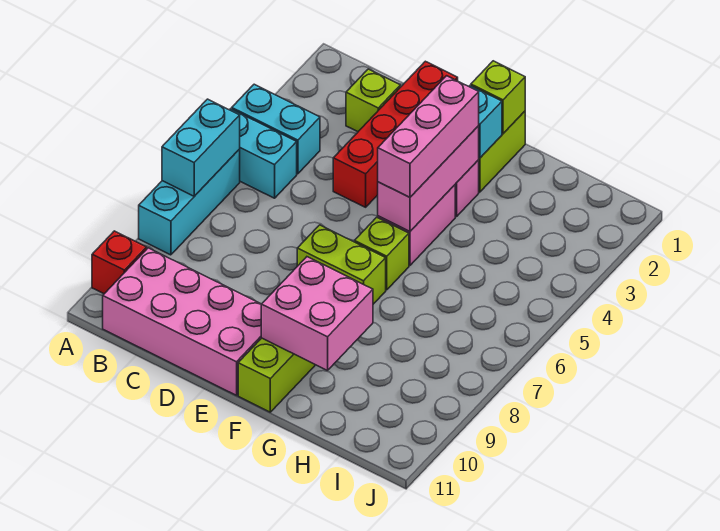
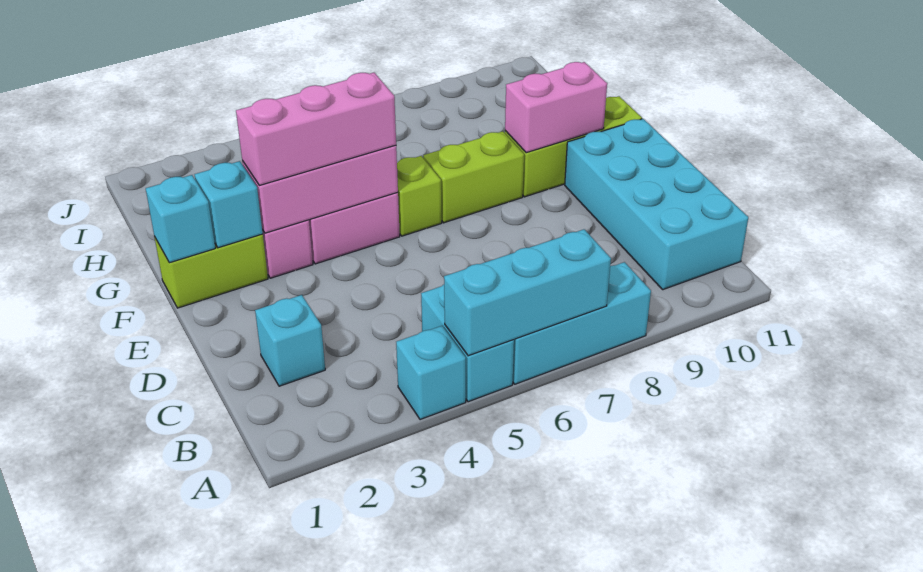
cyan brick A4:B4 level 1 -> cyan brick A4 level 1
cyan brick A6:A7 level 2 -> cyan brick A5:A7 level 2
red brick A10 level 1 -> none
pink brick B10:E11 level 1 -> cyan brick B10:E11 level 1
lime brick C2 level 1 -> cyan brick C2 level 1
red brick D1:D4 level 1 -> none
lime brick E7:F7 level 1 -> lime brick F7:F8 level 1
lime brick F1 level 2 -> cyan brick F1 level 2
pink brick F9:G10 level 2 -> pink brick F9:F10 level 2

